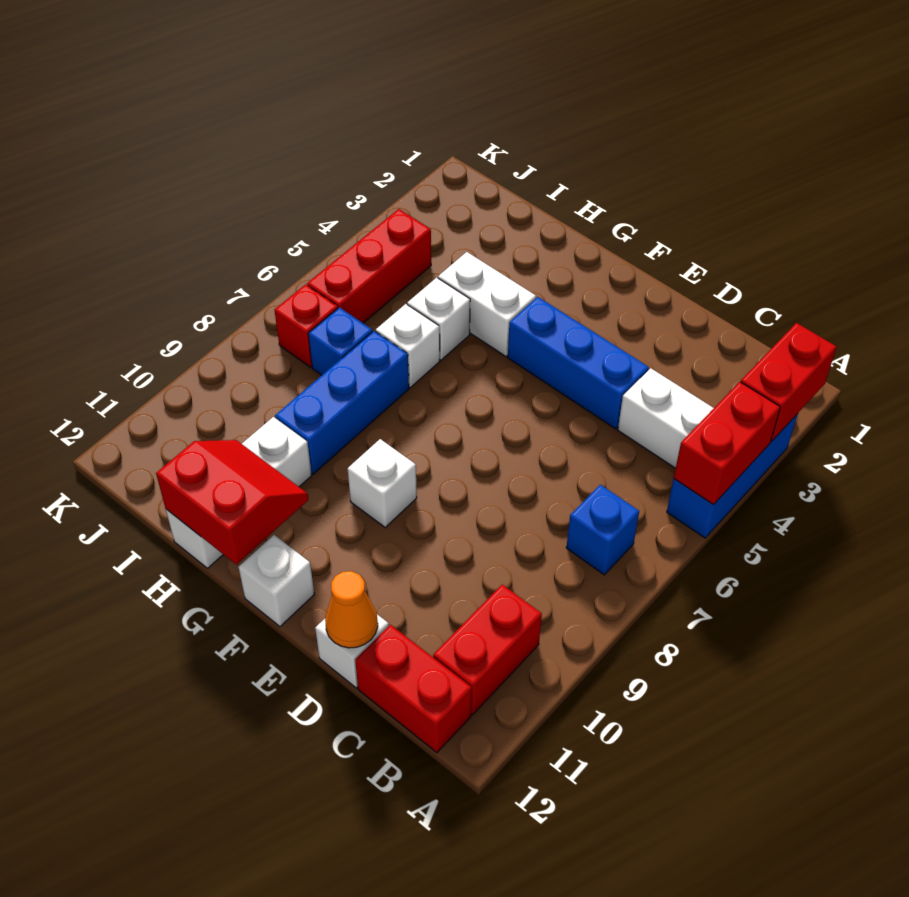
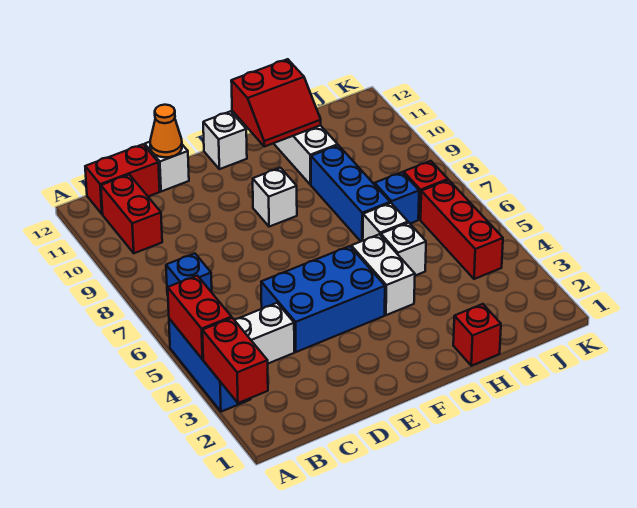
blue brick D4:F4 level 1 -> blue brick D4:F5 level 1
white brick G4:H4 level 1 -> white brick G4:G5 level 1
none -> red brick H1 level 1

